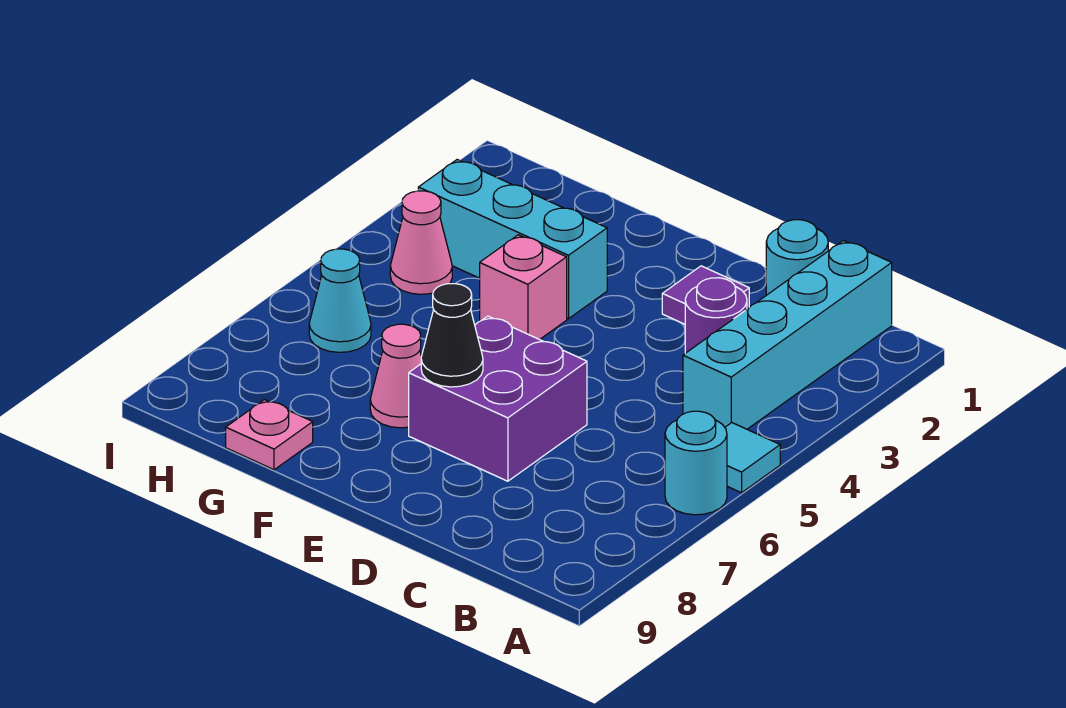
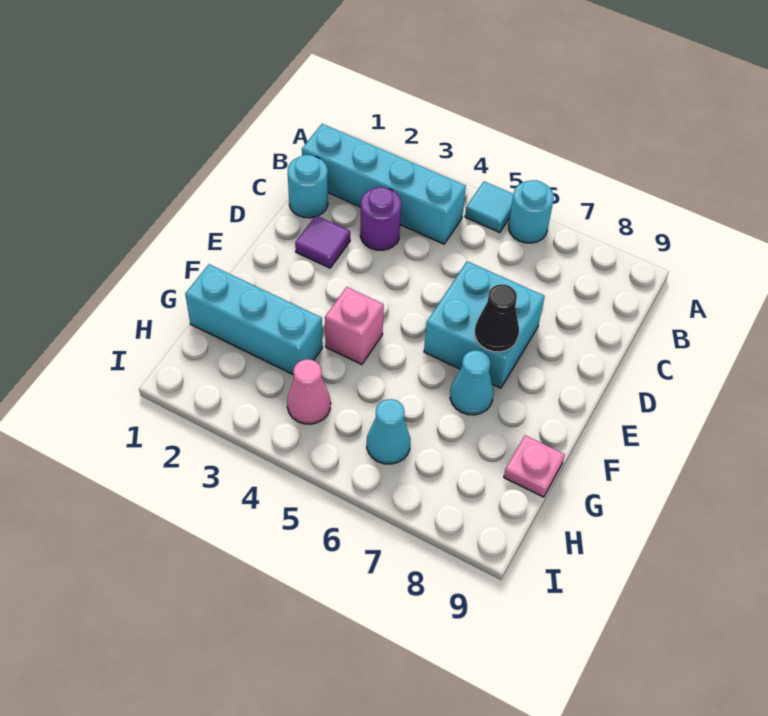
purple brick D6:E7 level 1 -> cyan brick D6:E7 level 1
cyan brick F3:H3 level 1 -> cyan brick G1:G3 level 1
pink cone F7 level 1 -> cyan cone F7 level 1

